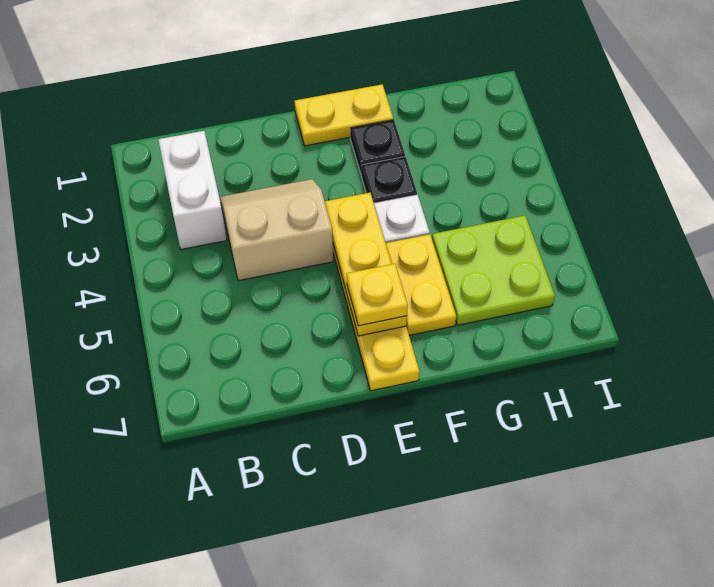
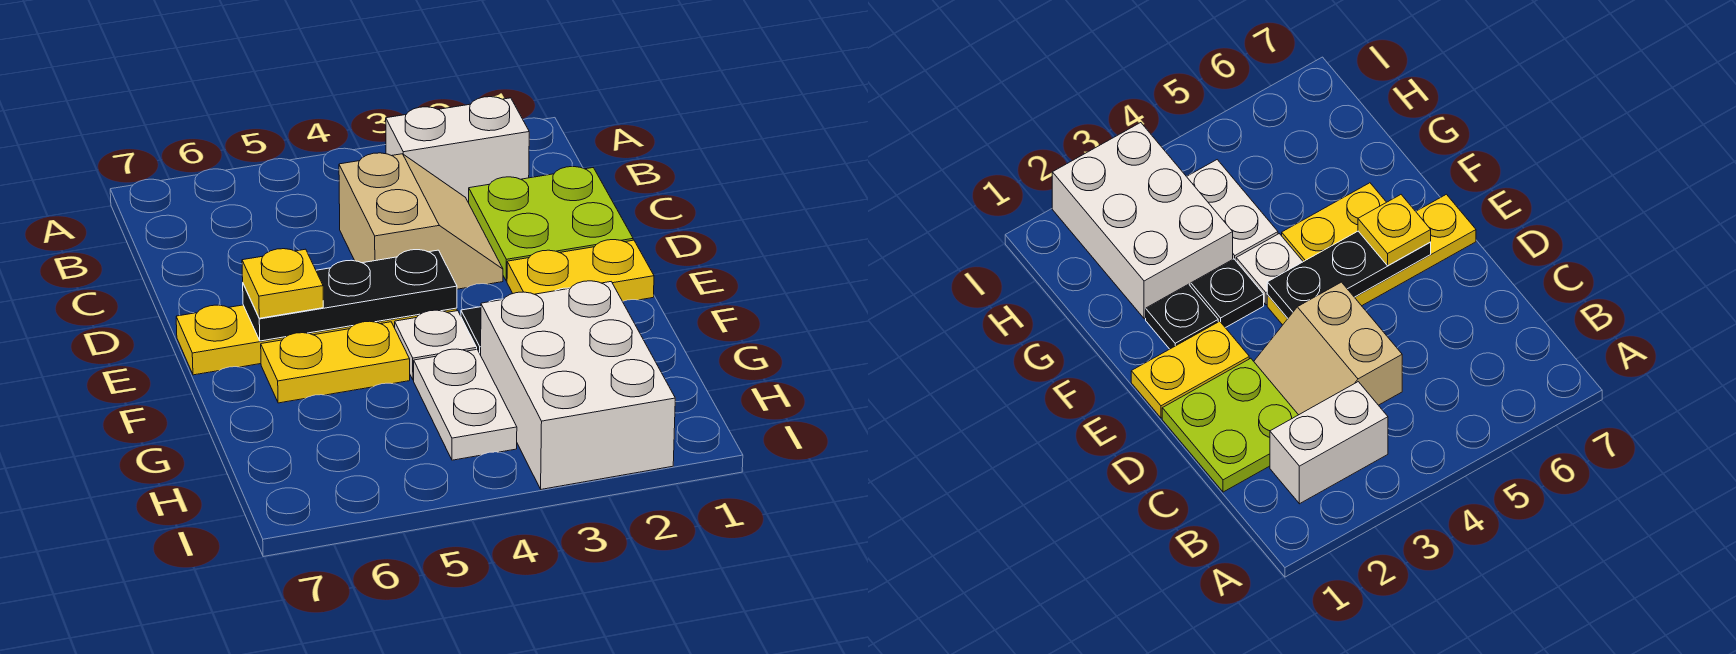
yellow plate E1:F1 level 1 -> yellow plate E1:E2 level 1
yellow plate E4:E6 level 2 -> black plate E4:E6 level 2
none -> white brick G2:I3 level 1
none -> white plate G4:H4 level 1
lime plate G5:H6 level 1 -> lime plate C1:D2 level 1

